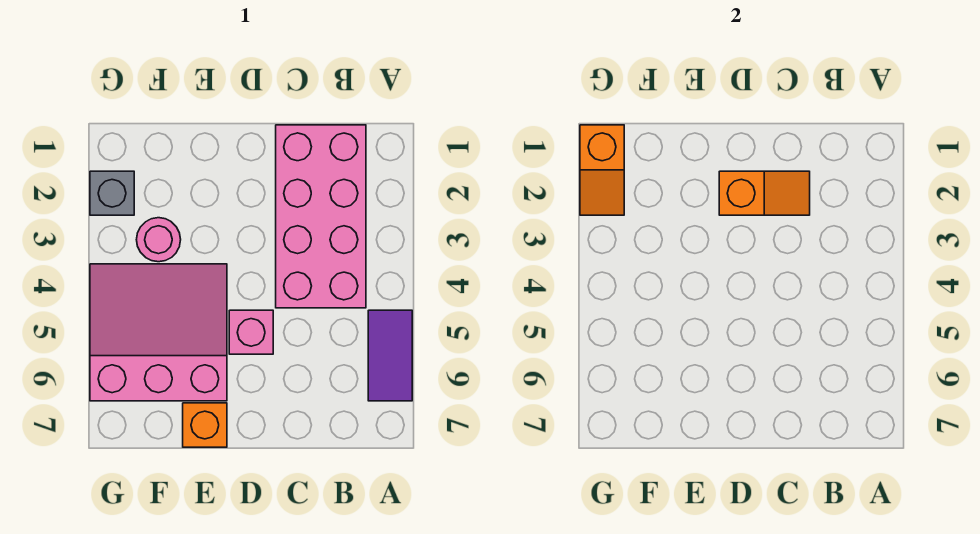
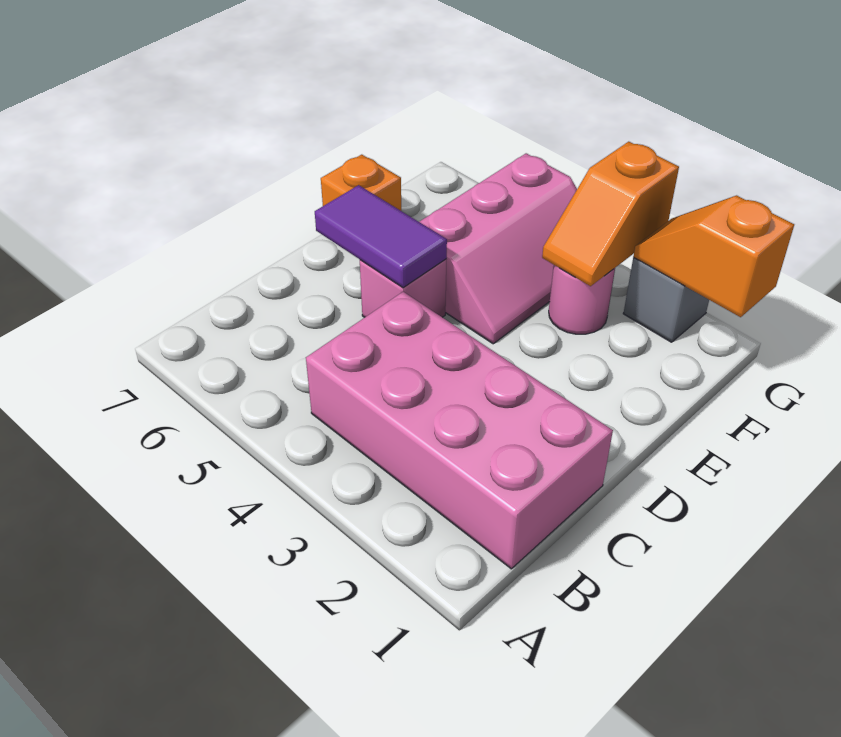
purple tile A5:A6 level 1 -> purple tile D5:D6 level 2
orange slope C2:D2 level 2 top D -> orange slope F3:G3 level 2 top G
pink slope E4:G6 level 1 top 6 -> pink slope E4:G5 level 1 top 5

